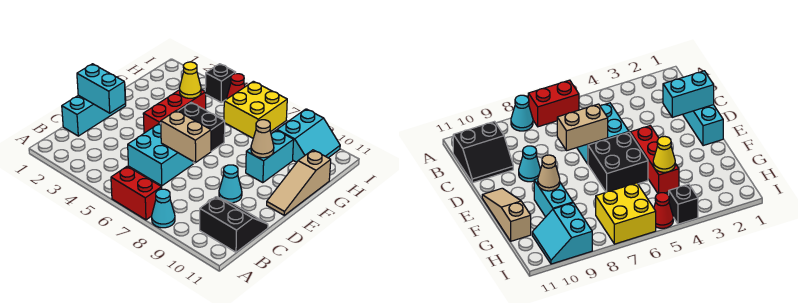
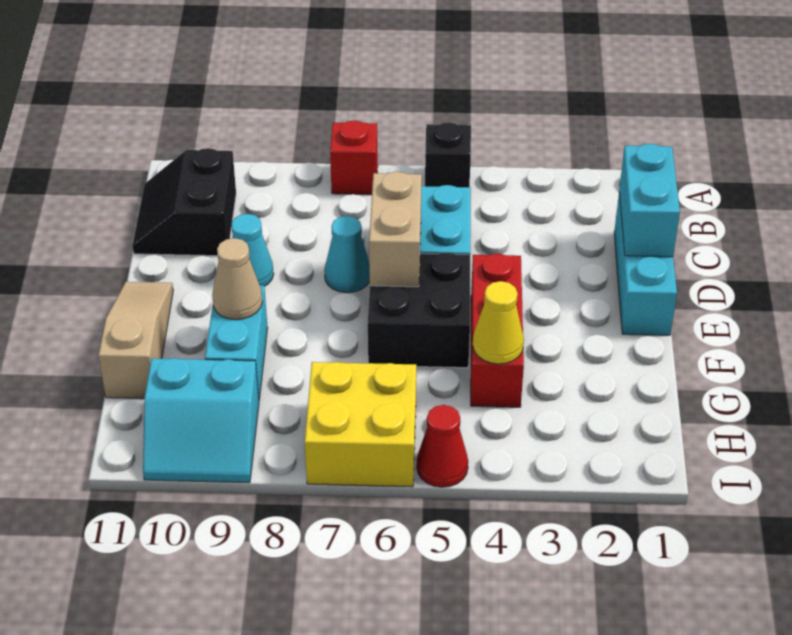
red brick A6:A7 level 1 -> red brick A7 level 1
cyan cone A8 level 1 -> cyan cone D7 level 1
black slope B10:C11 level 1 top B -> black slope B10:C11 level 1 top 10
cyan brick D1:D2 level 2 -> cyan brick C1:D1 level 2
tan brick D6:D7 level 2 -> tan brick D6:E6 level 2
cyan slope H9:I10 level 1 top 9 -> cyan slope H9:I10 level 1 top H
black brick I4 level 1 -> black brick A5 level 1

